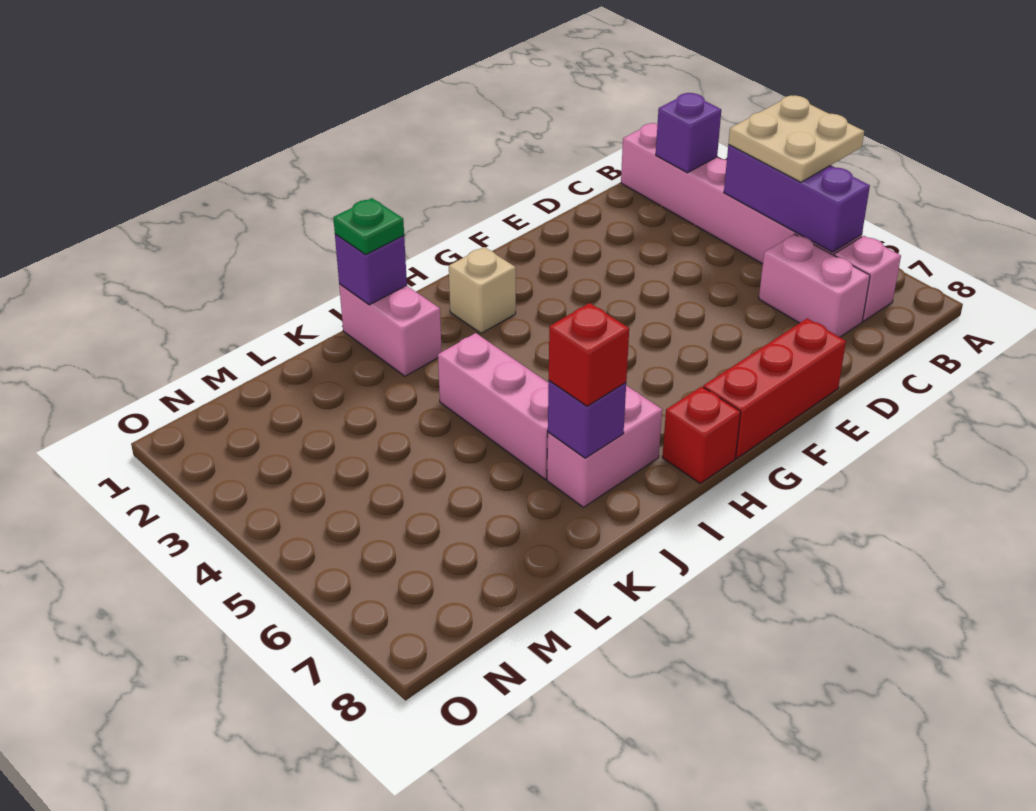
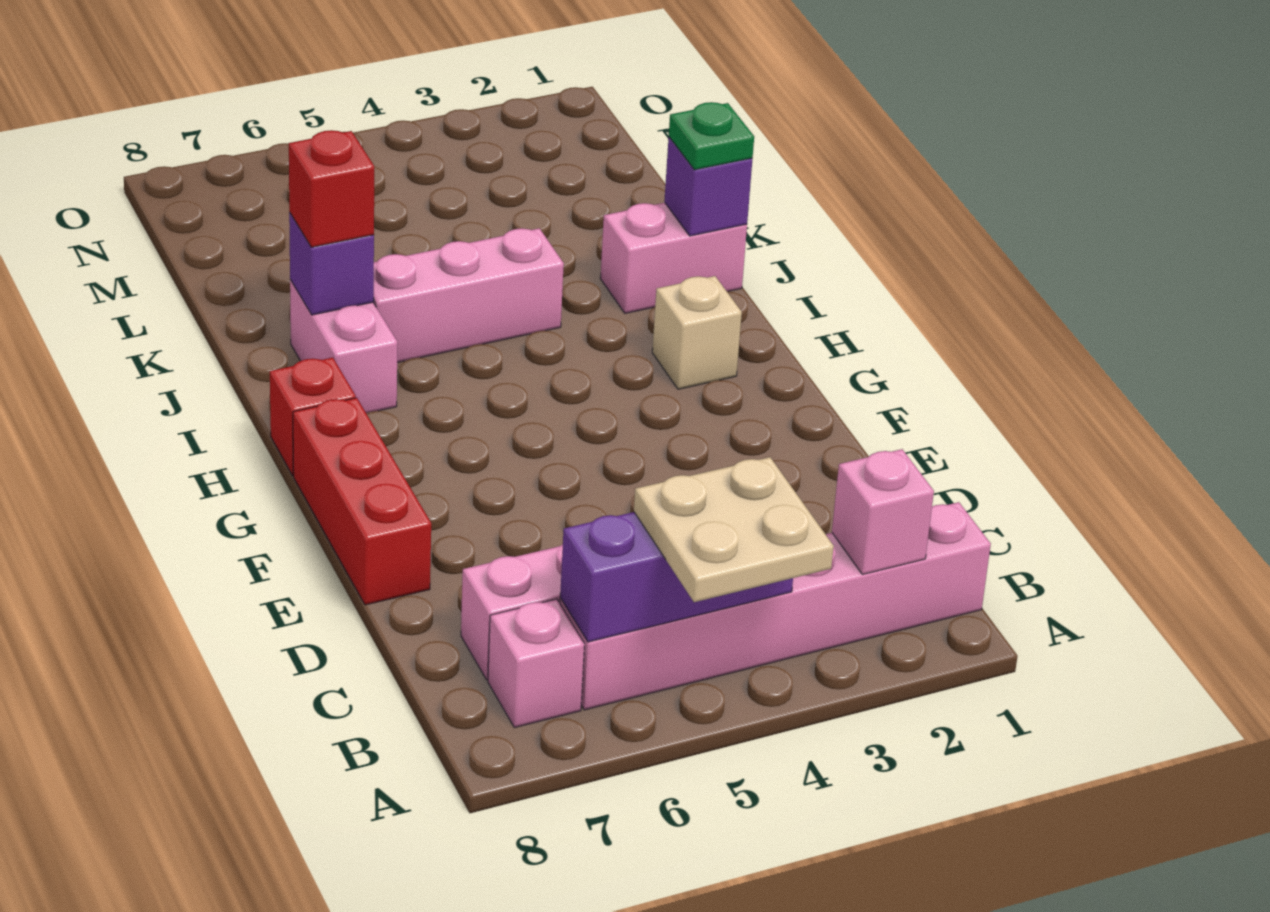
purple brick B2 level 2 -> pink brick B2 level 2

